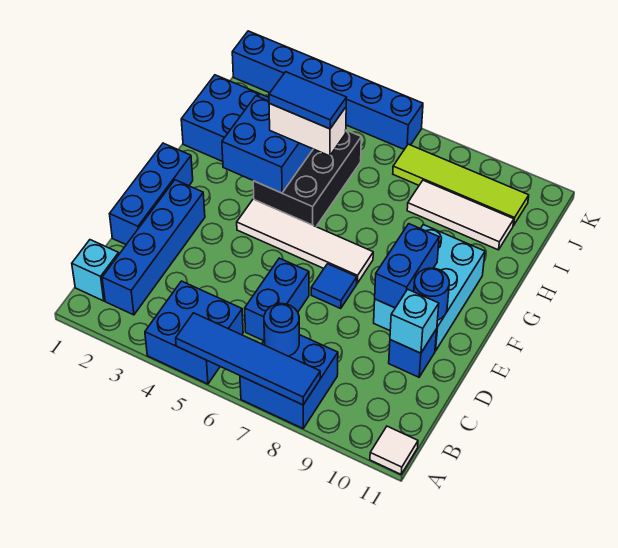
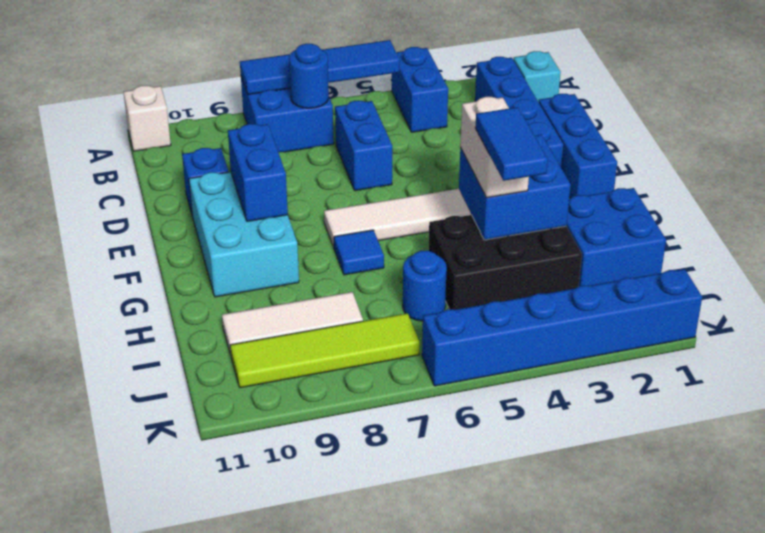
blue brick A4:B5 level 1 -> blue brick A4:B4 level 1
white tile A11 level 1 -> white brick A11 level 1
cyan brick D10 level 2 -> none
blue tile E7 level 1 -> blue tile G7 level 1
blue round brick E10 level 2 -> blue round brick I6 level 1
black brick G4:I5 level 1 -> black brick H3:I5 level 1
white brick H4:H5 level 3 -> white brick G4:H4 level 3
blue tile H4:H5 level 4 -> blue tile H4:I4 level 4

